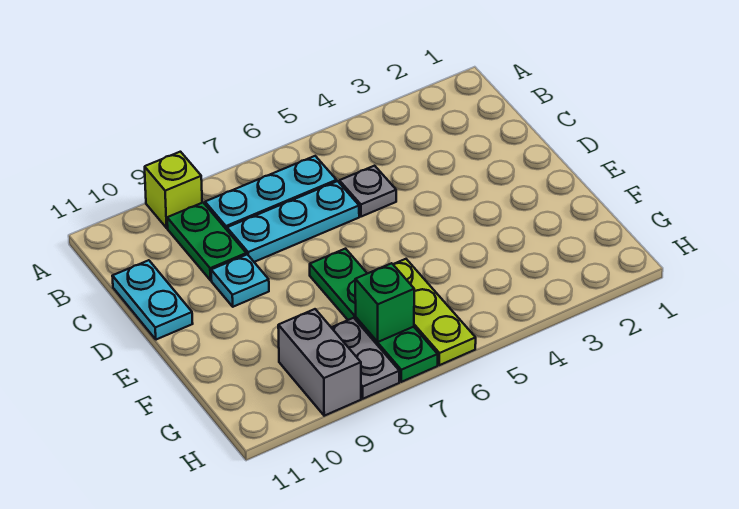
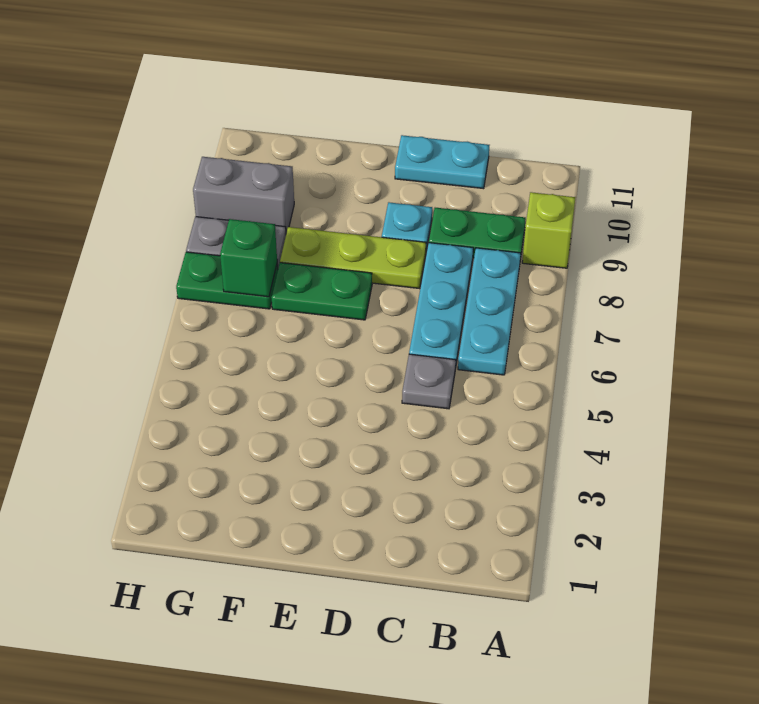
lime plate F6:H6 level 1 -> lime plate D8:F8 level 1

